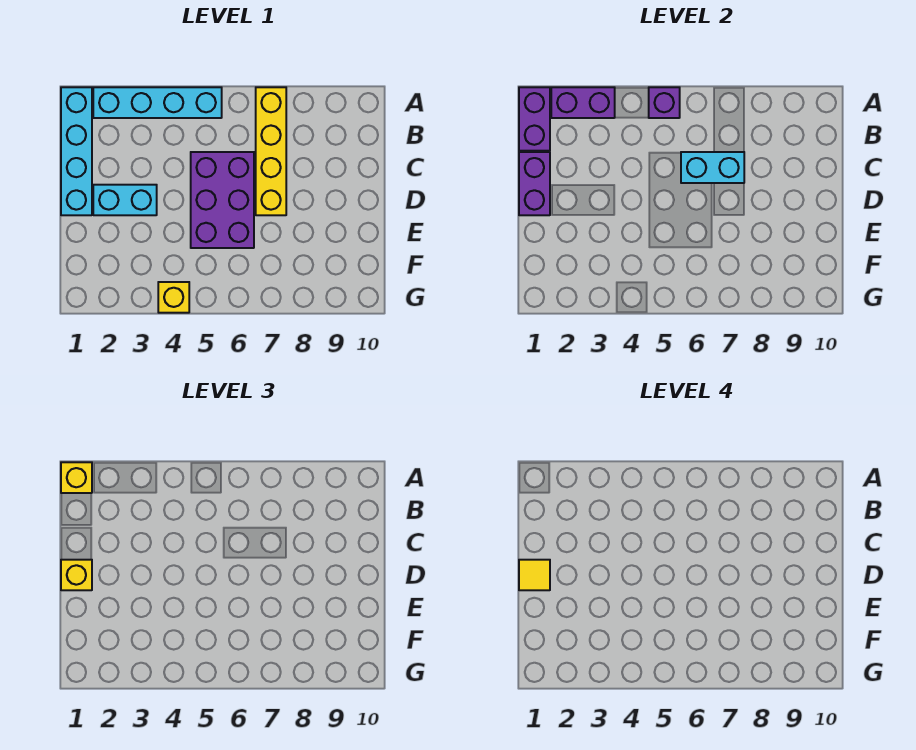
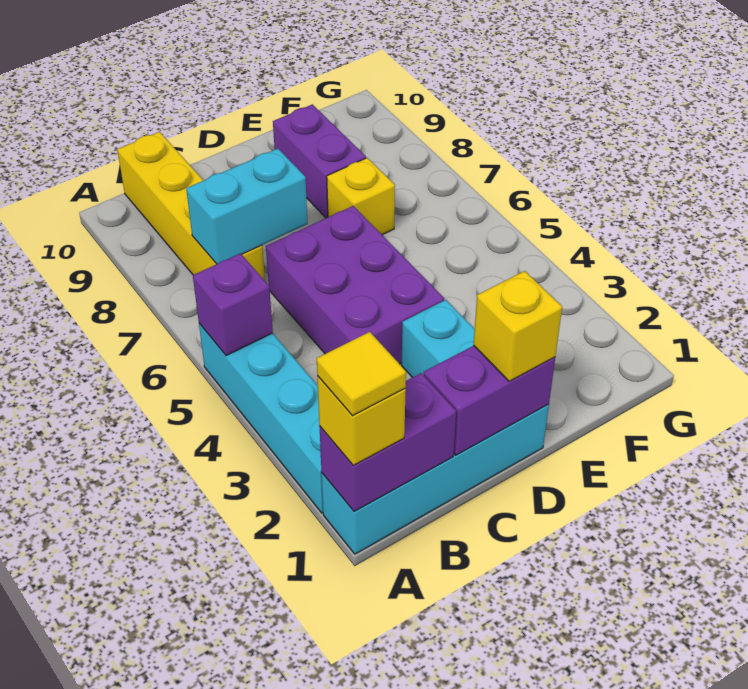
purple brick A2:A3 level 2 -> purple brick E8:E9 level 1
yellow brick A7:D7 level 1 -> yellow brick B7:B10 level 1
purple brick C5:E6 level 1 -> purple brick C4:D6 level 1
cyan brick C6:C7 level 2 -> cyan brick B7:C7 level 2
yellow tile D1 level 4 -> yellow tile A1 level 4
yellow brick G4 level 1 -> yellow brick E7 level 1

